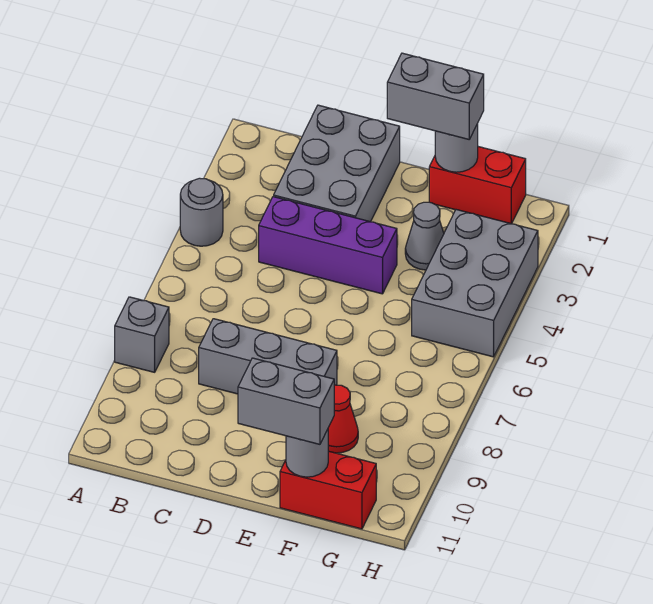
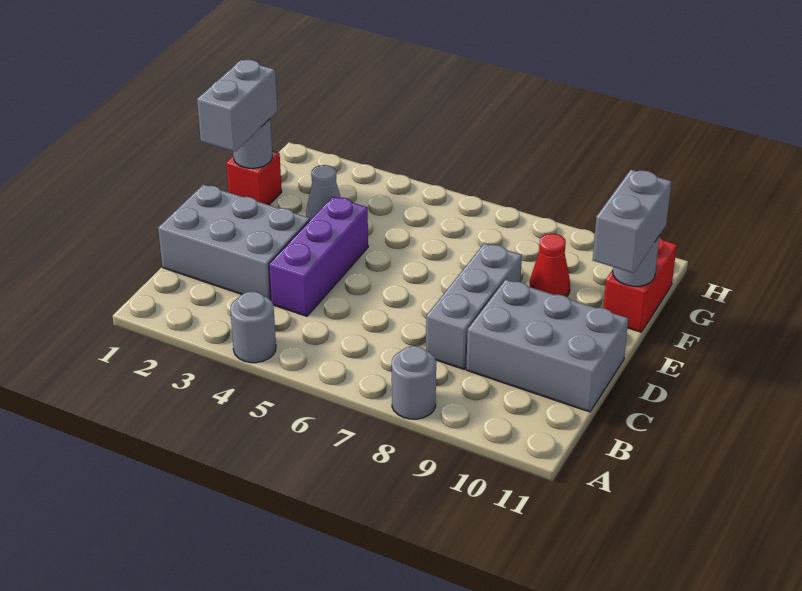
grey brick A8 level 1 -> grey round brick A8 level 1
red brick F1:G1 level 1 -> red brick F1 level 1
grey brick G3:H5 level 1 -> grey brick C9:D11 level 1

